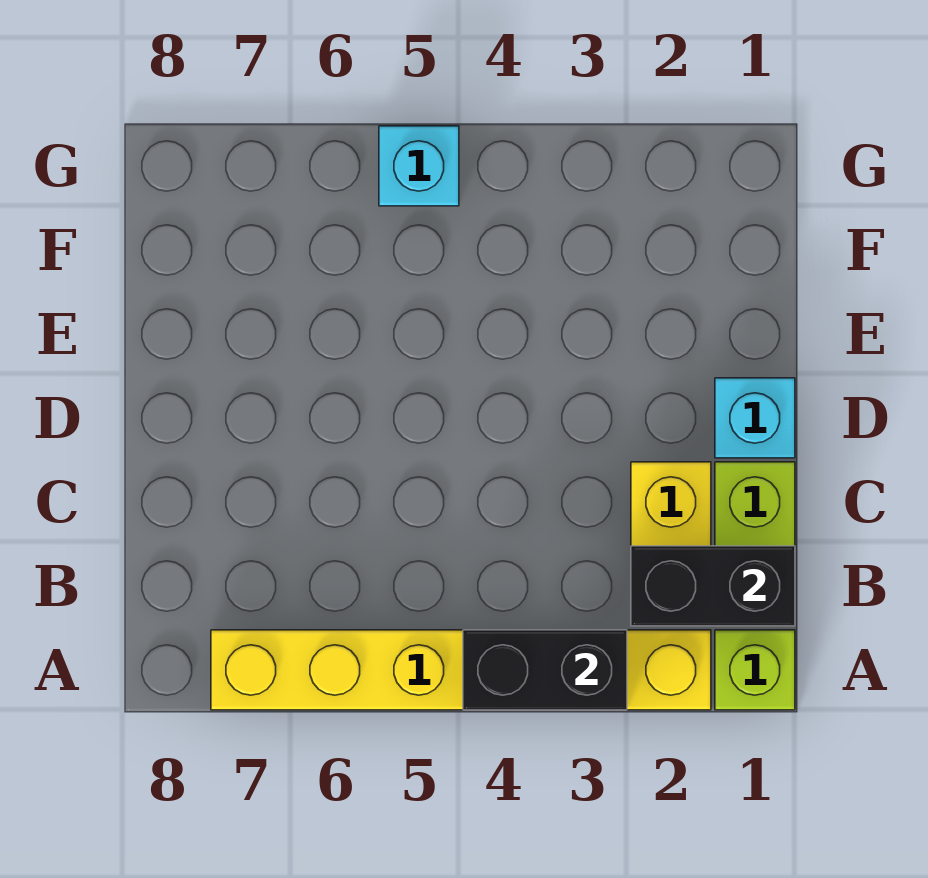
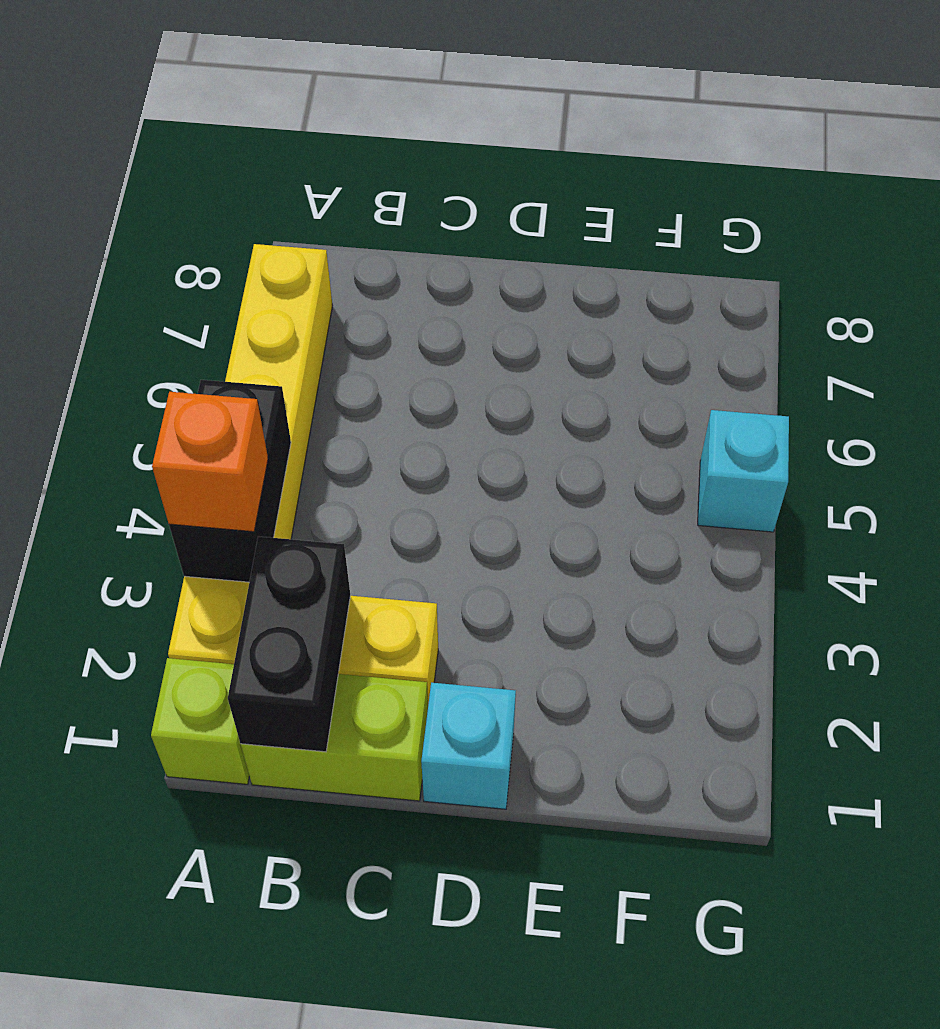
none -> orange brick A3 level 3

